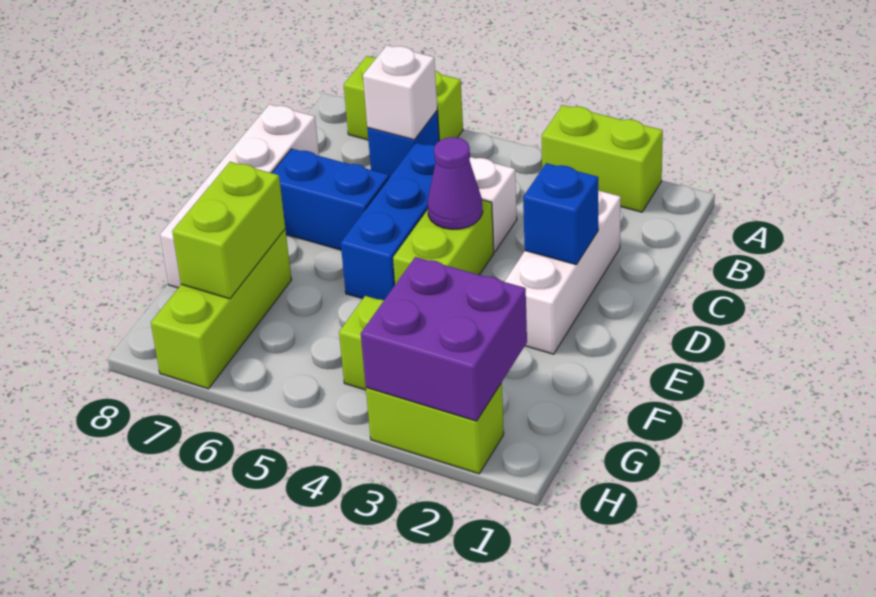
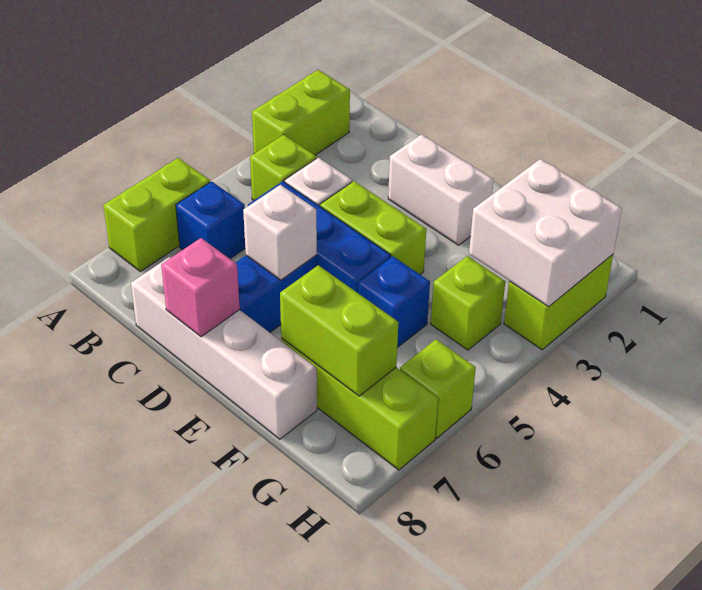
none -> lime brick B4 level 1
white brick B6 level 2 -> white brick D6 level 2
white brick C2:E2 level 1 -> white brick D2:E2 level 1
blue brick D2 level 2 -> blue brick F5 level 1
purple cone D4 level 2 -> none
none -> pink brick D8 level 2
purple brick G2:H3 level 2 -> white brick G2:H3 level 2
none -> lime brick H6 level 1

